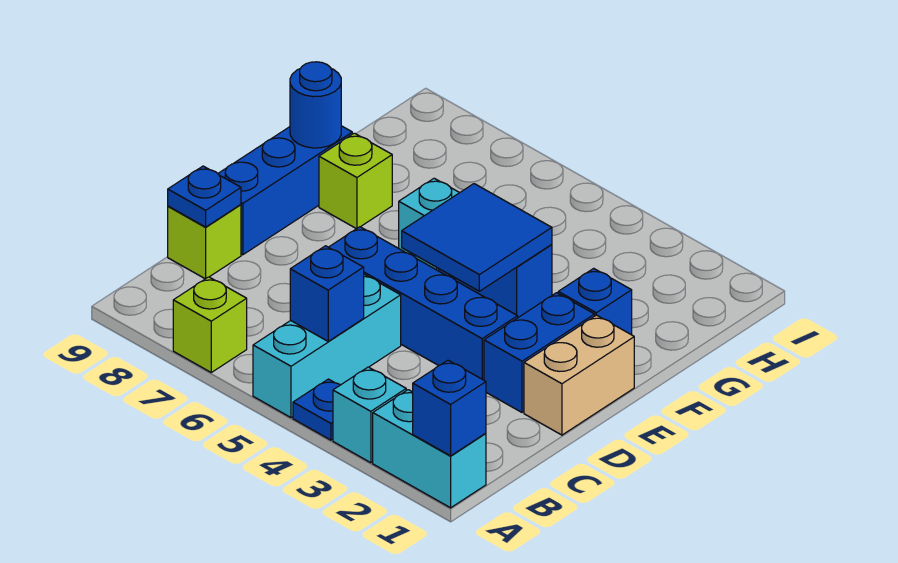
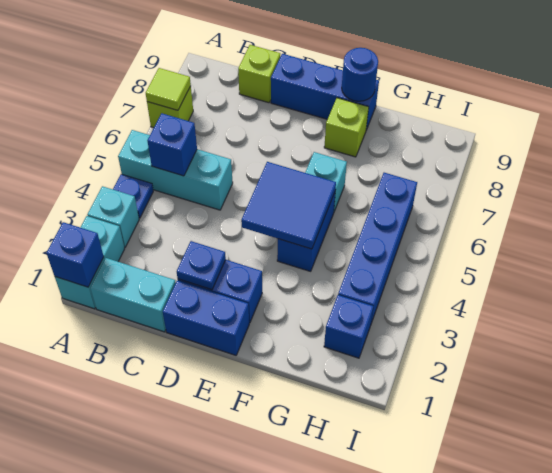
none -> lime tile A7 level 2
none -> cyan brick B1:C1 level 1
blue plate C9 level 2 -> blue plate D2 level 2
tan brick D1:E1 level 1 -> blue brick D1:E1 level 1
blue brick D3:D6 level 1 -> blue brick H3:H6 level 1
blue brick F2 level 1 -> blue brick H2 level 1

